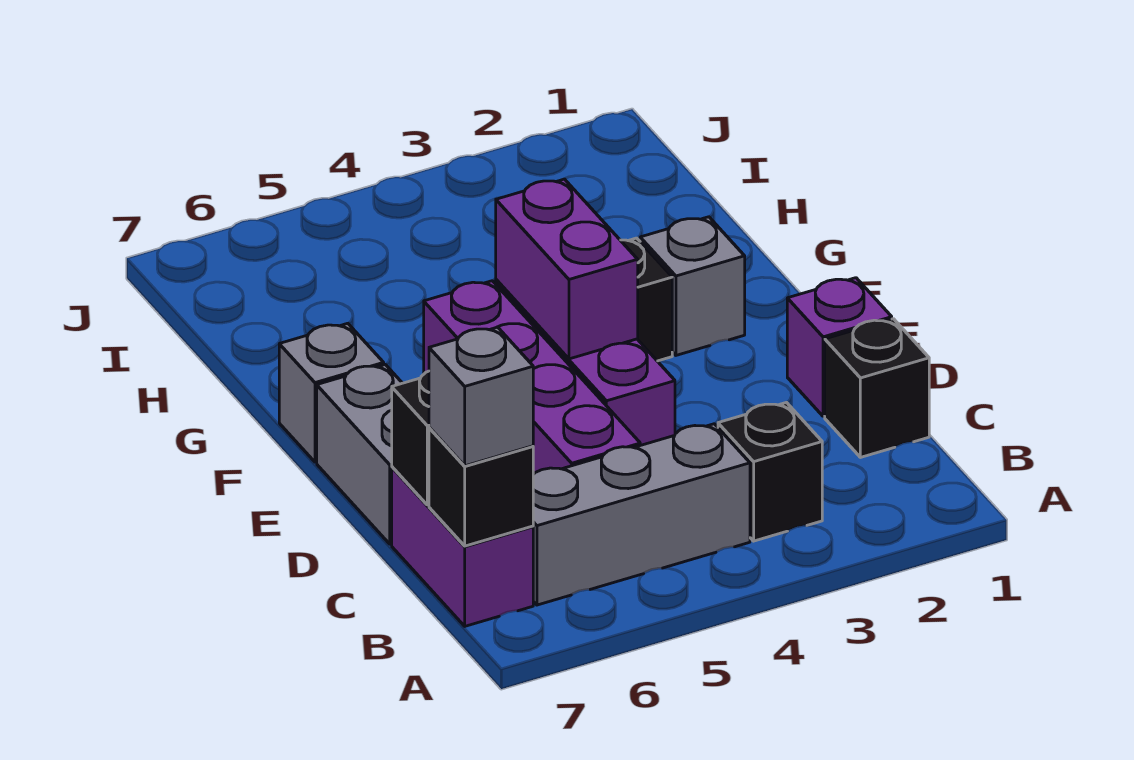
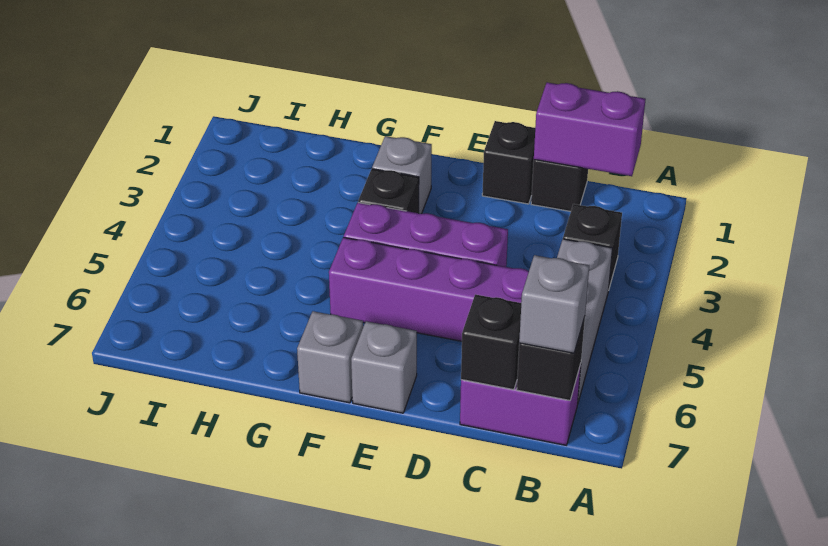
purple brick D1 level 1 -> black brick D1 level 1
grey brick D7:E7 level 1 -> grey brick E7 level 1
purple brick E4:F4 level 2 -> purple brick B1:C1 level 2

